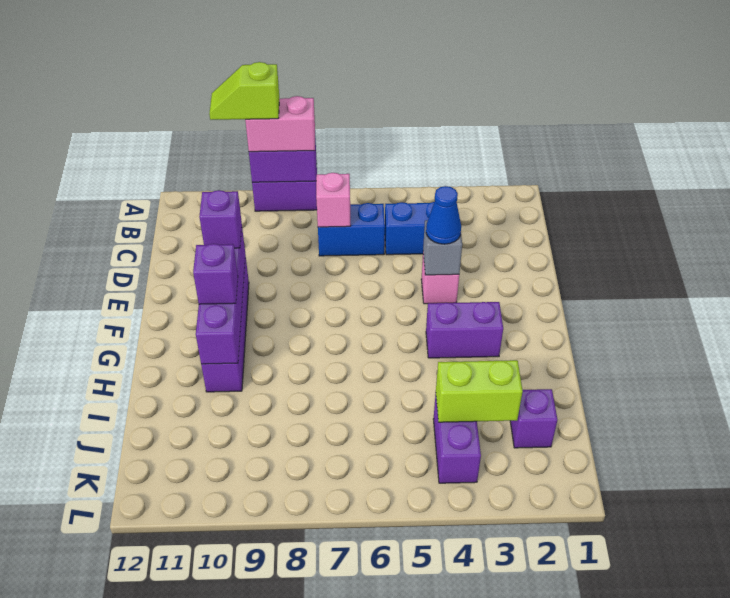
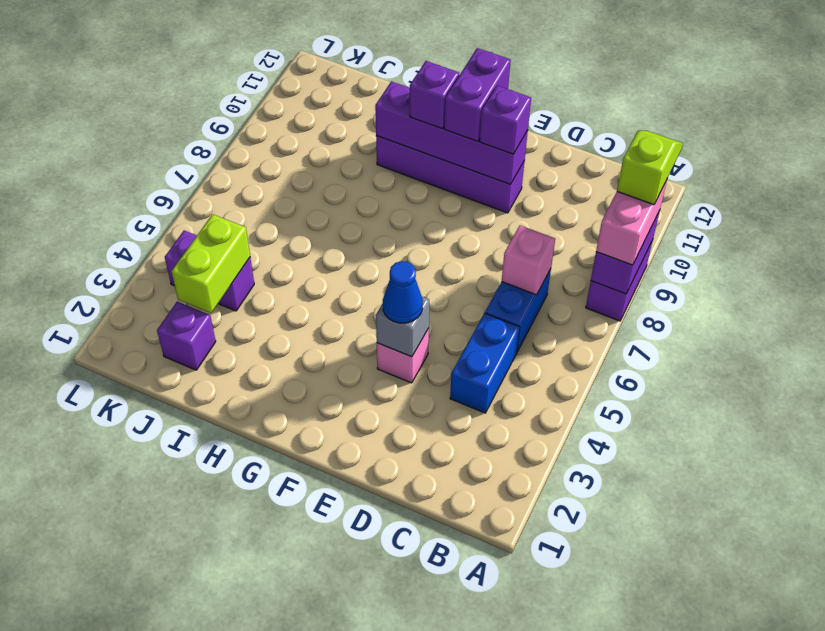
purple brick G3:G4 level 1 -> purple brick F10:F11 level 3

